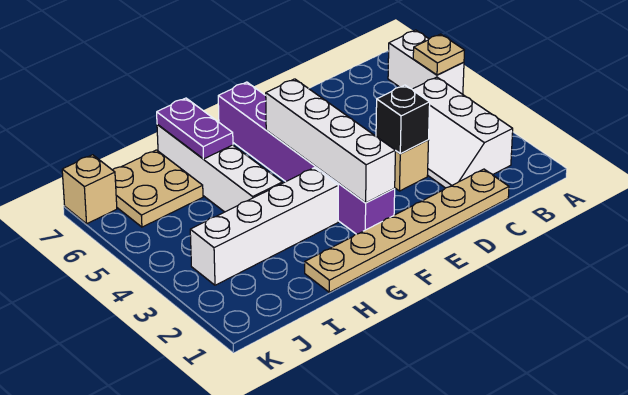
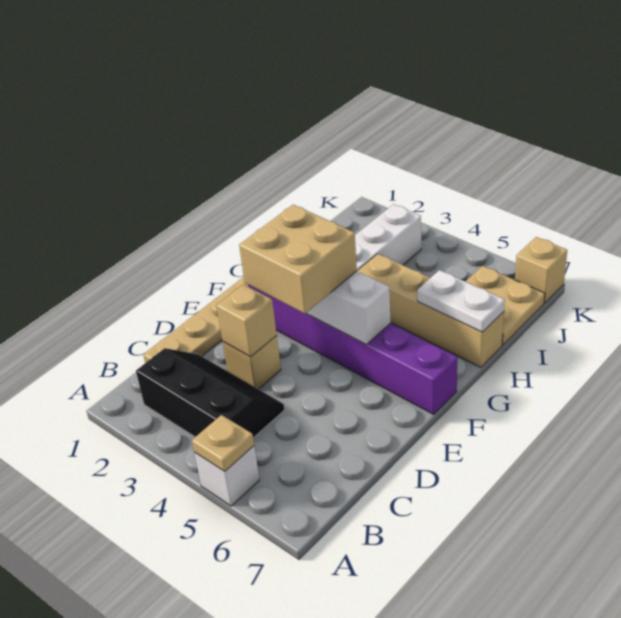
white brick A5:A6 level 1 -> white brick A5 level 1
white slope B2:C4 level 1 top B -> black slope B2:C4 level 1 top B
black brick D3 level 2 -> tan brick D3 level 2
none -> tan brick E3:F4 level 3
white brick H4:H7 level 1 -> tan brick H4:H7 level 1
purple plate H6:H7 level 2 -> white plate H6:H7 level 2

